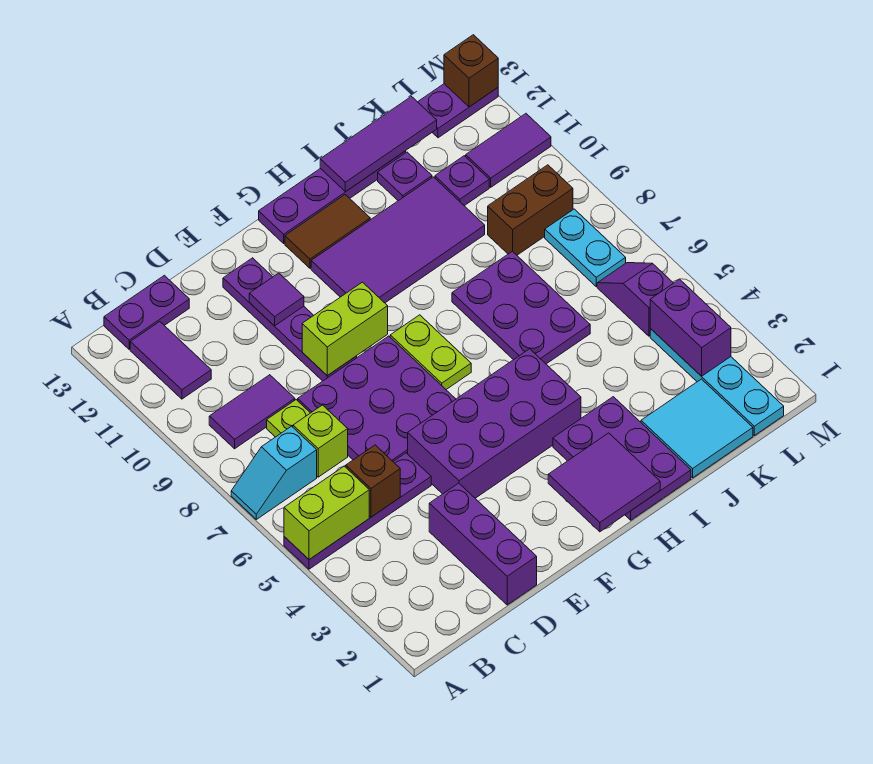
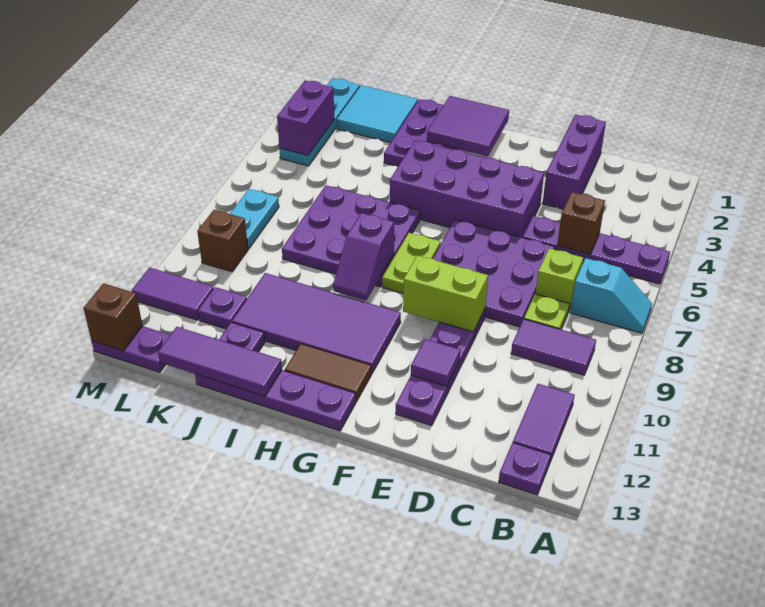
lime brick A5:B5 level 2 -> none
purple plate B13:C13 level 1 -> purple plate B13 level 1
purple plate I6:J8 level 1 -> purple plate H6:J8 level 1
brown brick K9:L9 level 1 -> brown brick L9 level 1
purple slope L5:L6 level 1 top 5 -> purple slope H8:H9 level 2 top 8

